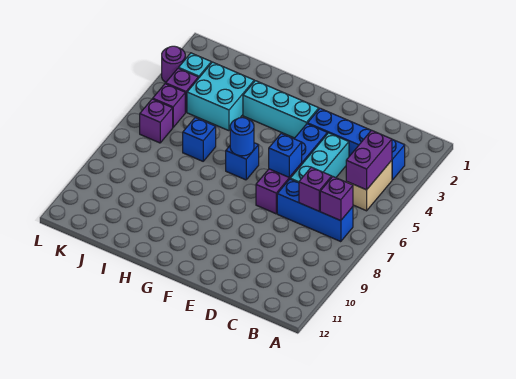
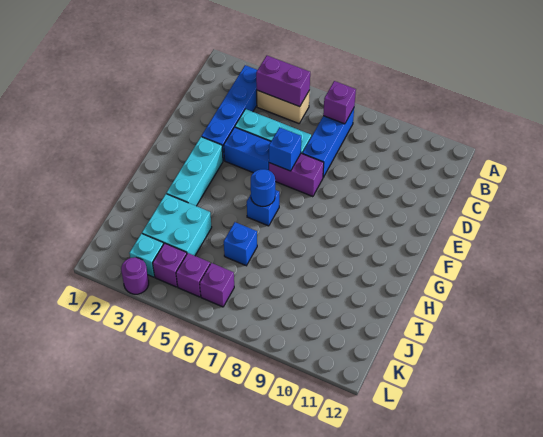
purple brick C7 level 2 -> none

